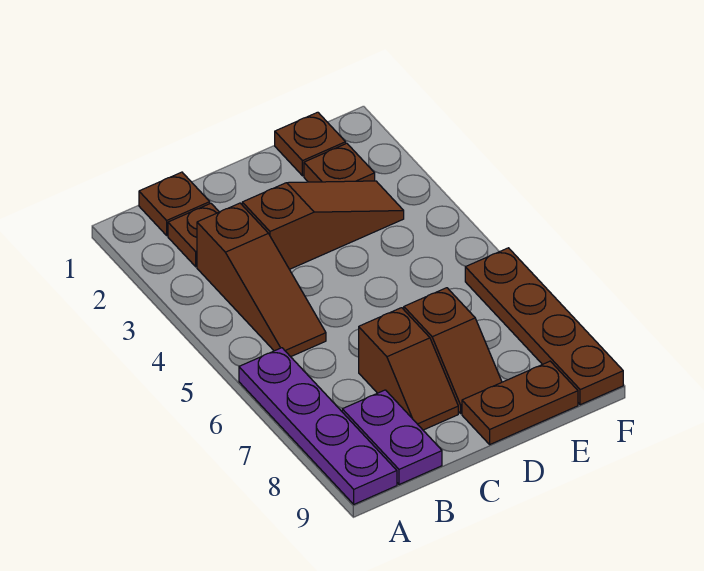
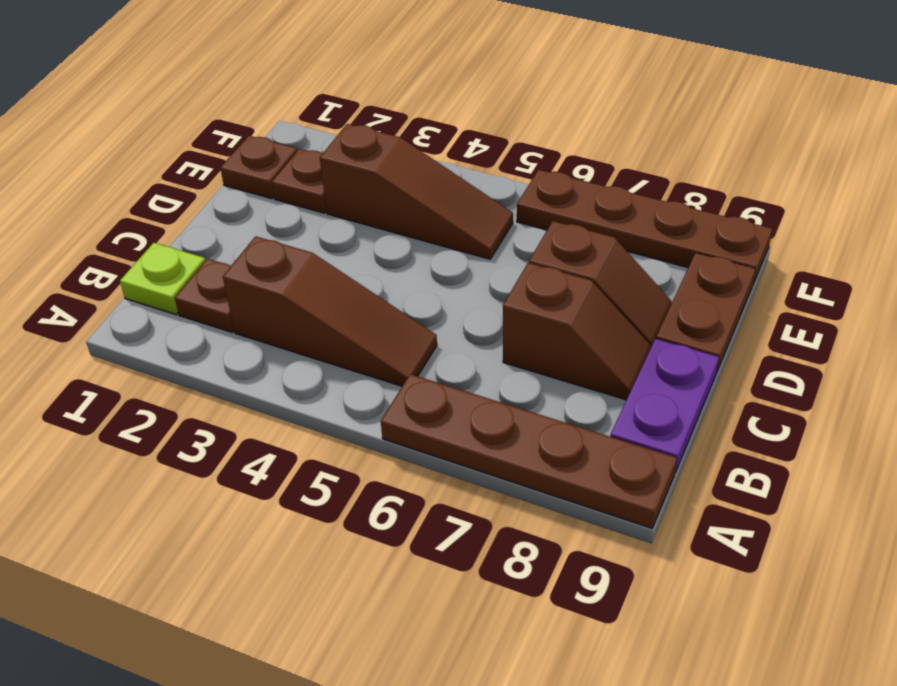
purple plate A6:A9 level 1 -> brown plate A6:A9 level 1
brown plate B1 level 1 -> lime plate B1 level 1
purple plate B8:B9 level 1 -> purple plate B9:C9 level 1
brown slope C3:E3 level 1 top C -> brown slope E3:E5 level 1 top 3

